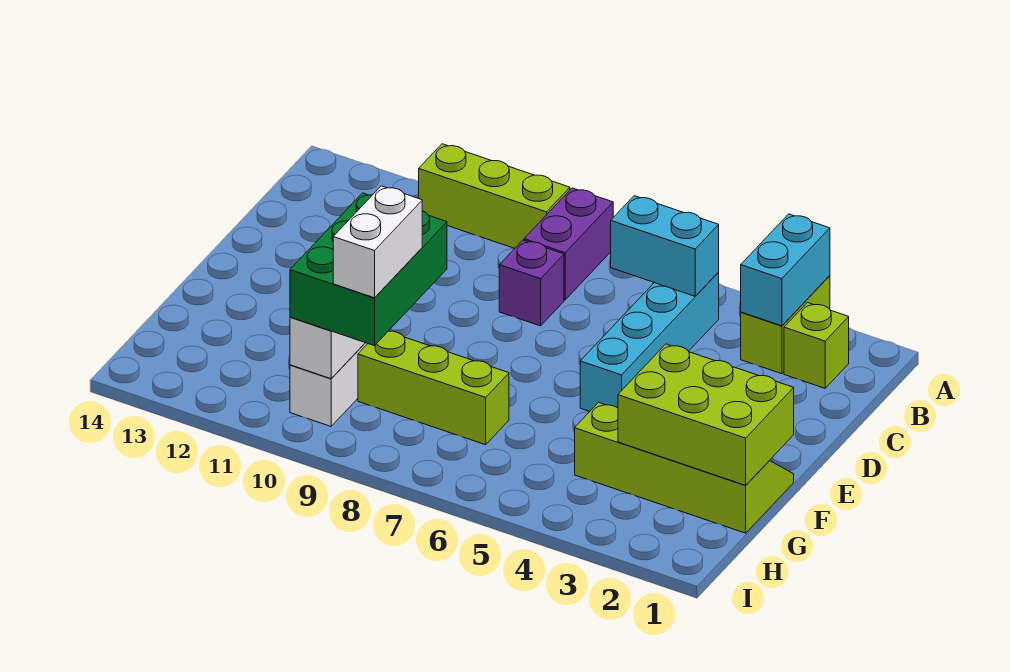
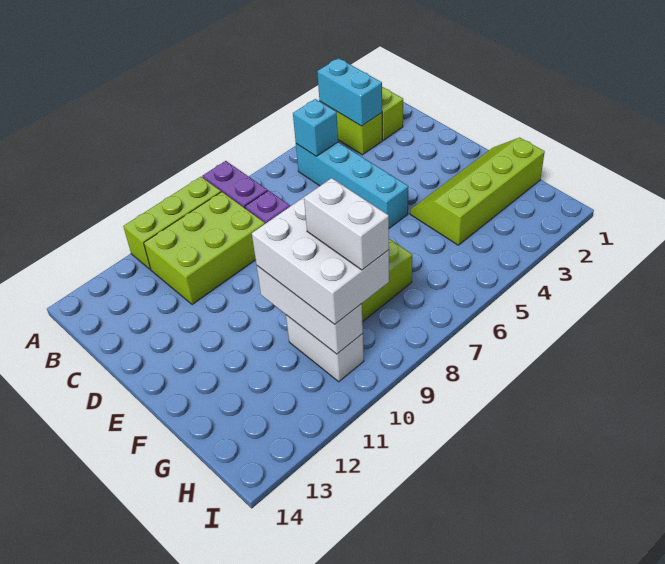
cyan brick B5:B6 level 2 -> cyan brick B5 level 2
lime brick F1:G3 level 2 -> lime brick B9:C11 level 1
green brick F9:H10 level 3 -> white brick F9:H10 level 3

